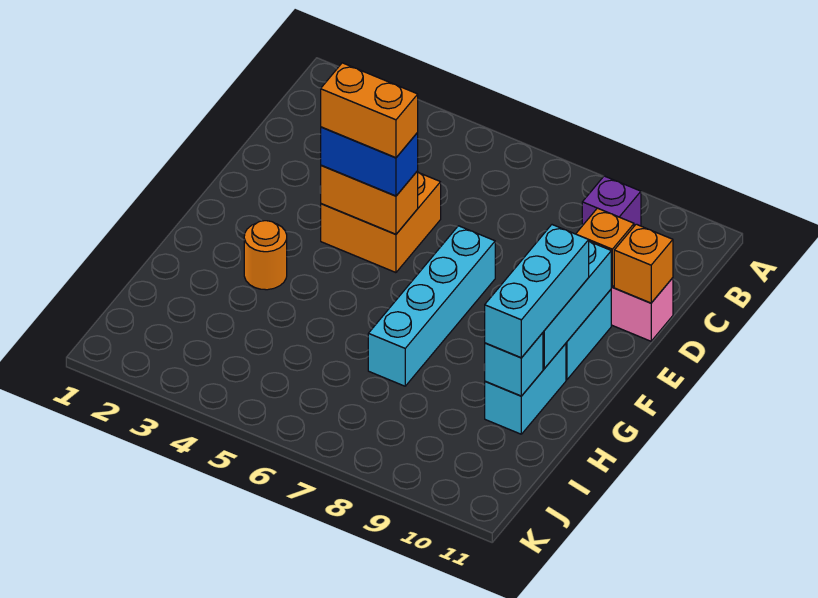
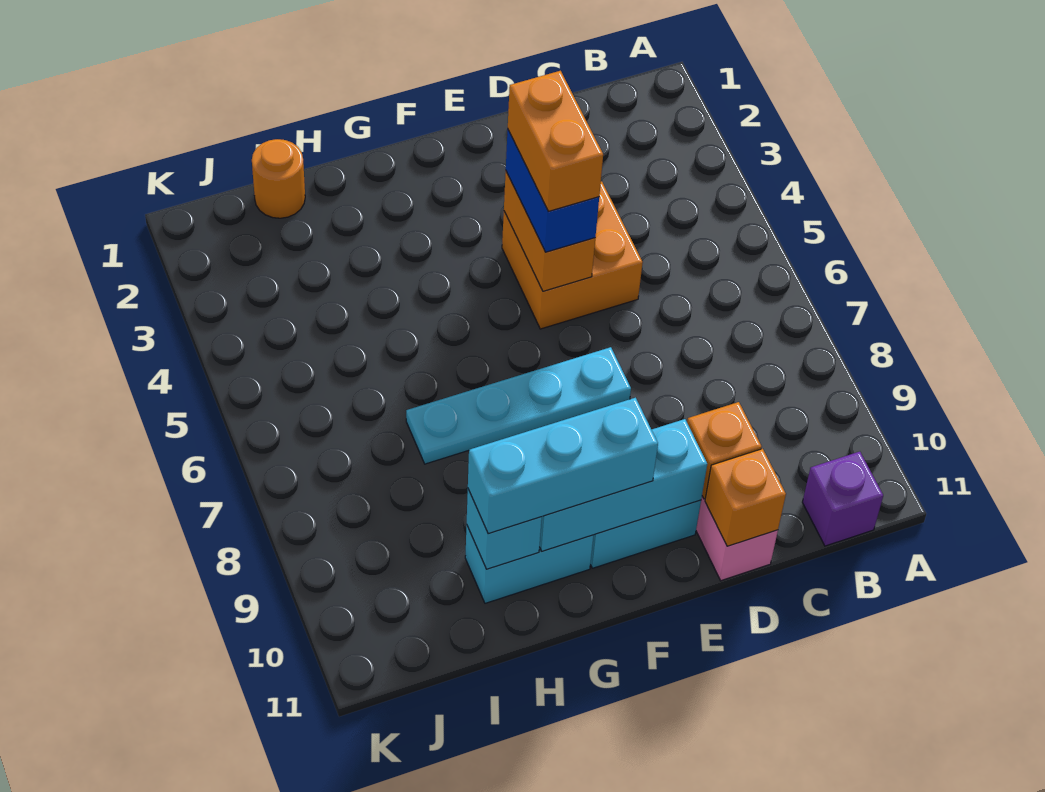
purple brick B9 level 1 -> purple brick B11 level 1
cyan brick E7:H7 level 1 -> cyan plate E7:H7 level 1
orange round brick G3 level 1 -> orange round brick I1 level 1

